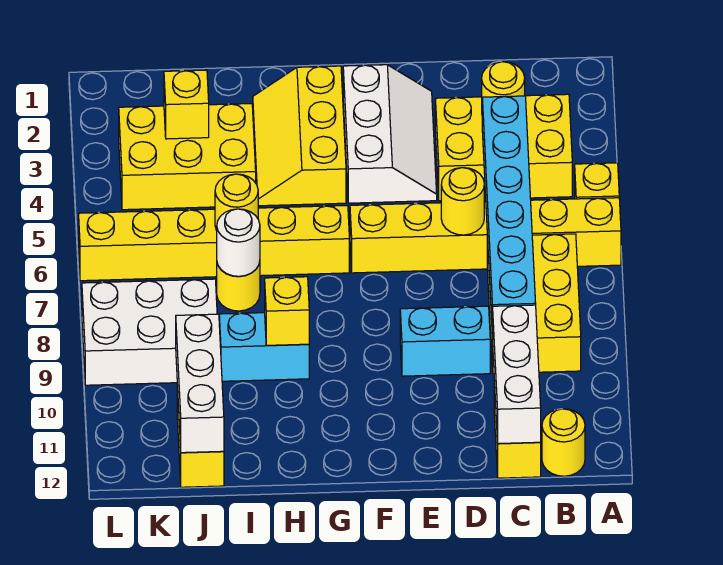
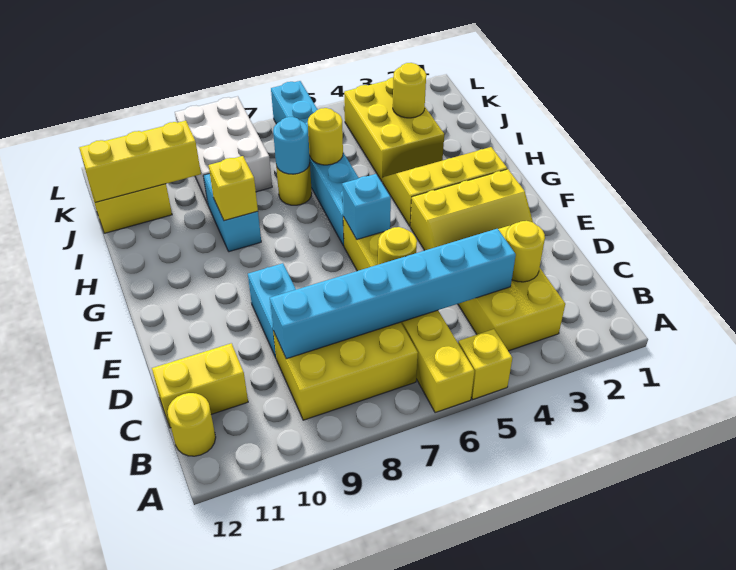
white brick C10:C12 level 2 -> none
white slope E2:F4 level 1 top F -> yellow slope E2:F4 level 1 top F
none -> cyan brick F6 level 2
yellow brick G6:L6 level 1 -> cyan brick G6:L6 level 1
white round brick I7 level 2 -> cyan round brick I7 level 2
yellow brick J3 level 2 -> yellow round brick J3 level 2
white brick J10:J12 level 2 -> yellow brick J10:J12 level 2

